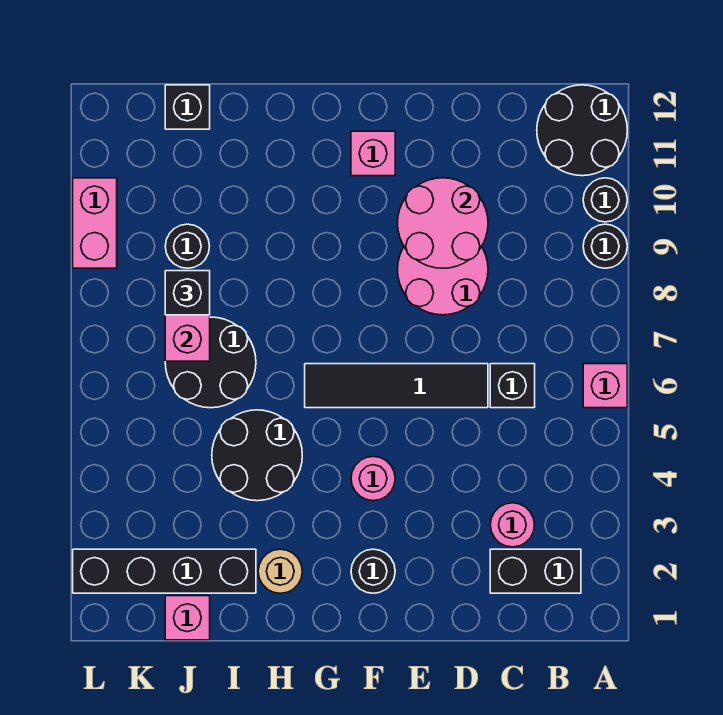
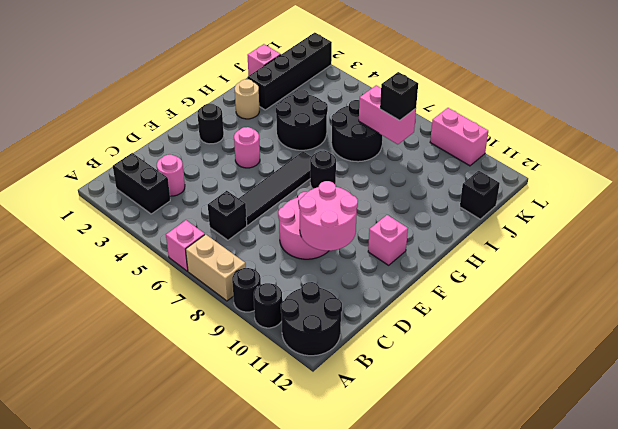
none -> tan brick A7:A8 level 1
black brick B2:C2 level 1 -> black brick B2:B3 level 1
black round brick J9 level 1 -> black round brick G7 level 1

